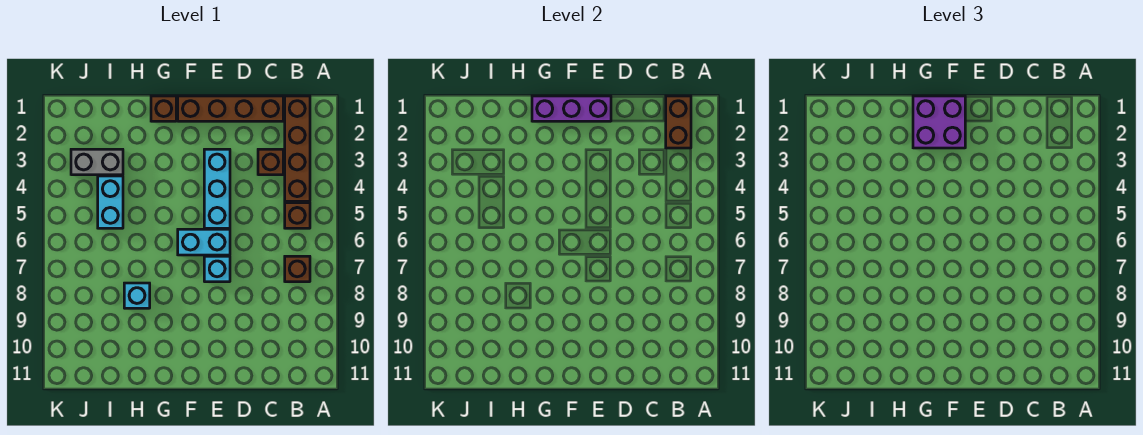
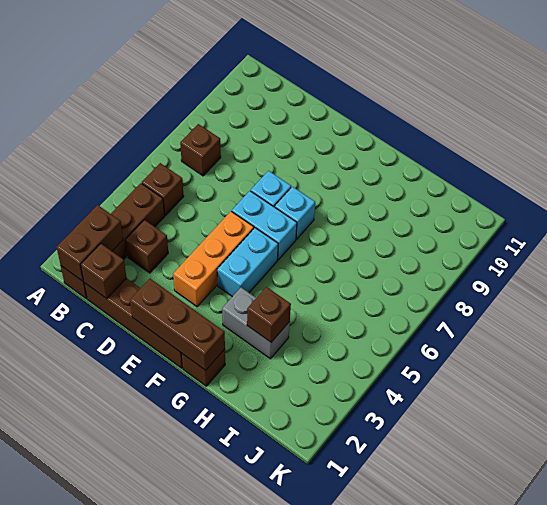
none -> brown brick C1 level 2
purple brick E1:G1 level 2 -> brown brick E1:G1 level 2
cyan brick E3:E5 level 1 -> orange brick E3:E5 level 1
purple brick F1:G2 level 3 -> none
none -> brown brick H3 level 2
cyan brick H8 level 1 -> cyan brick F7 level 1
grey brick I3:J3 level 1 -> grey brick G3:H3 level 1
cyan brick I4:I5 level 1 -> cyan brick F4:F5 level 1

